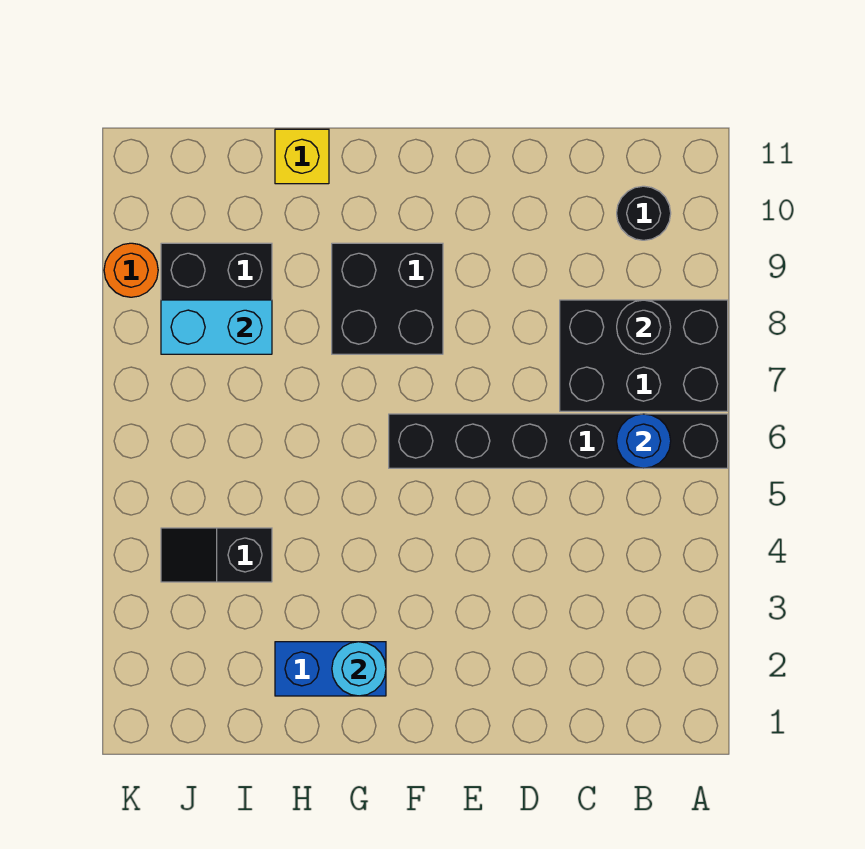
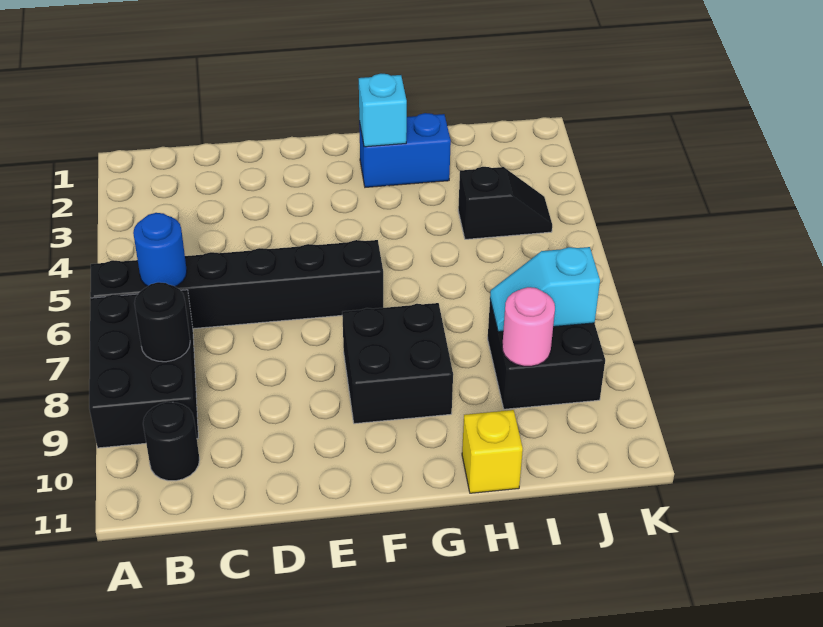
black brick A7:C8 level 1 -> black brick A7:B9 level 1
cyan round brick G2 level 2 -> cyan brick G2 level 2
cyan brick I8:J8 level 2 -> cyan slope I8:J8 level 2 top J
none -> pink round brick I9 level 2
orange round brick K9 level 1 -> none

